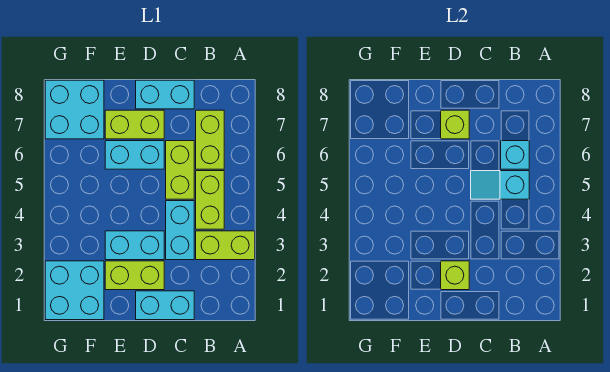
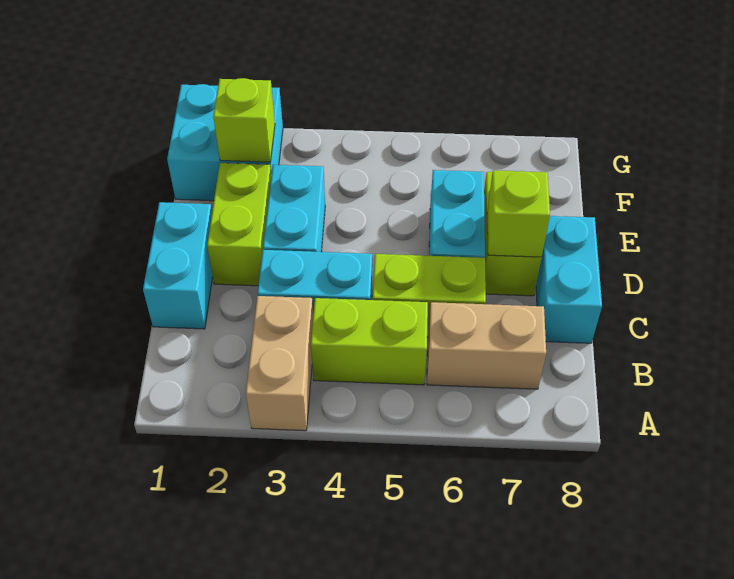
lime brick A3:B3 level 1 -> tan brick A3:B3 level 1
cyan slope B5:C5 level 2 top B -> none
lime brick B6:B7 level 1 -> tan brick B6:B7 level 1
cyan brick B6 level 2 -> none
lime brick D2 level 2 -> lime brick F2 level 2
cyan brick F7:G8 level 1 -> none

